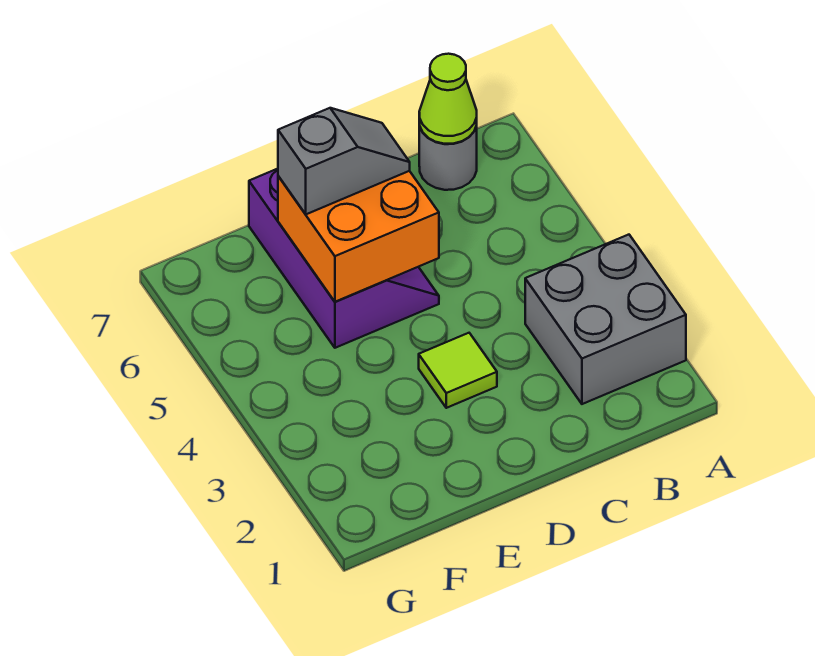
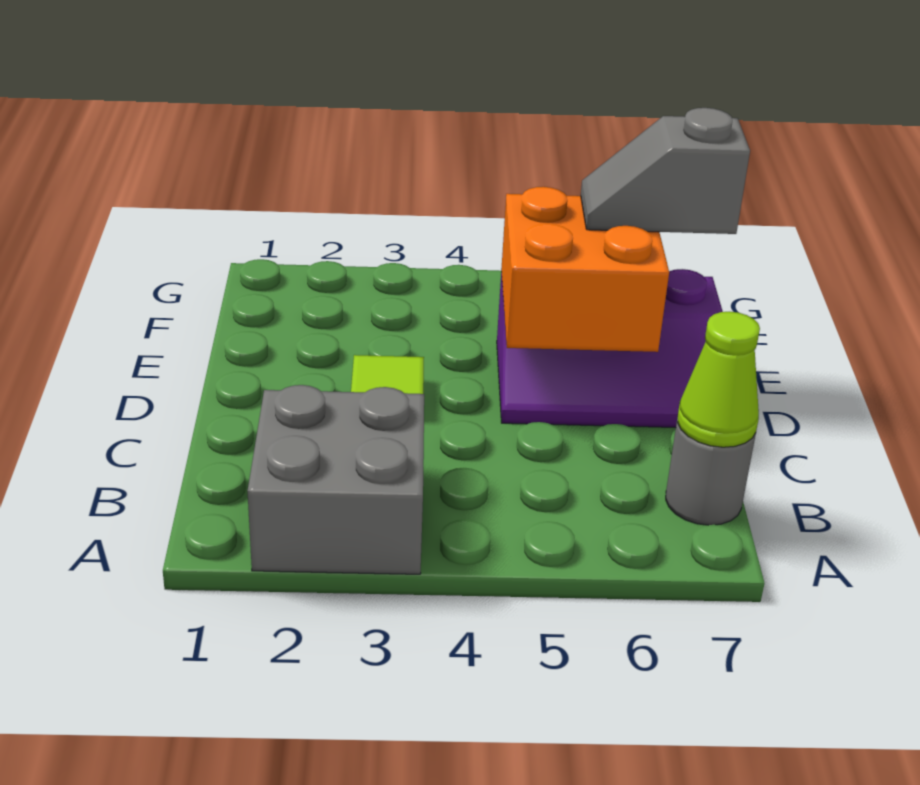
grey slope D6:E6 level 3 top E -> grey slope E6:E7 level 3 top 7

